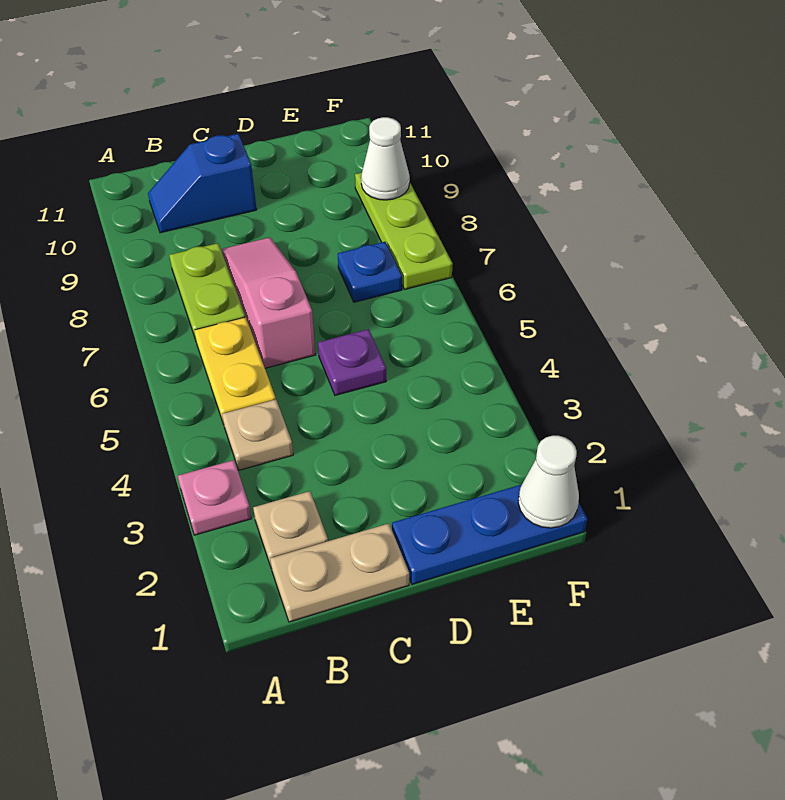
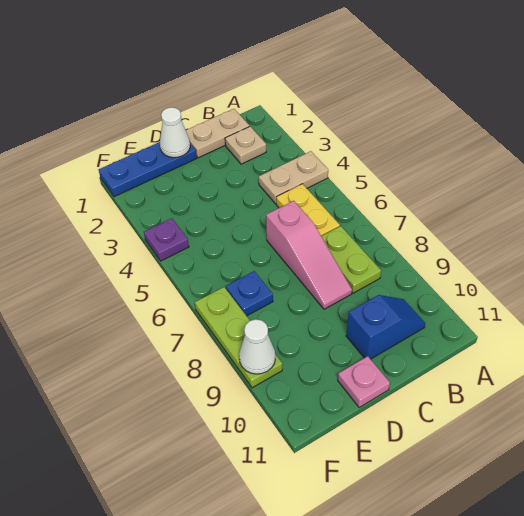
pink plate A3 level 1 -> pink plate D11 level 1
tan plate B4 level 1 -> tan plate A4:B4 level 1
purple plate D5 level 1 -> purple plate F4 level 1
white cone F1 level 2 -> white cone D1 level 2

